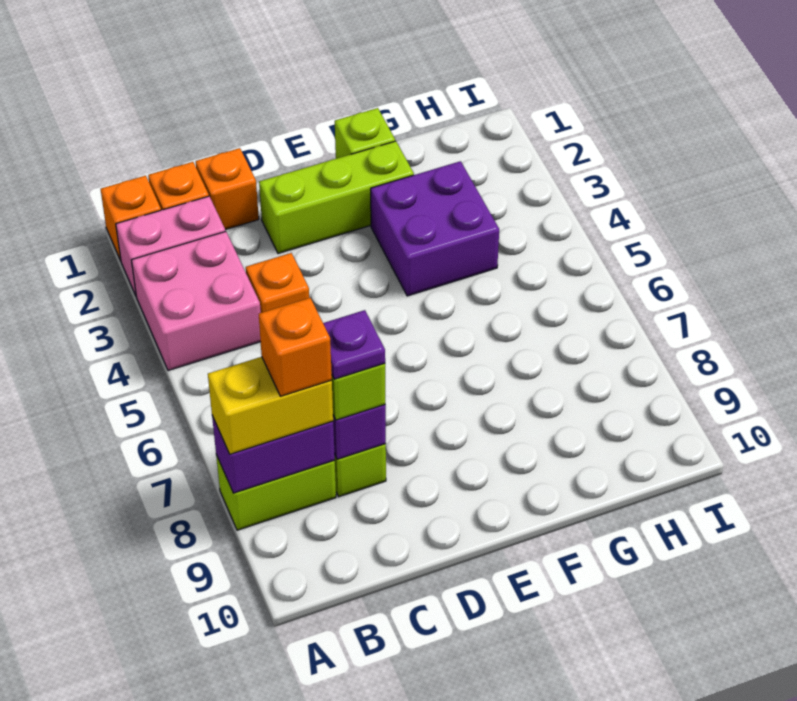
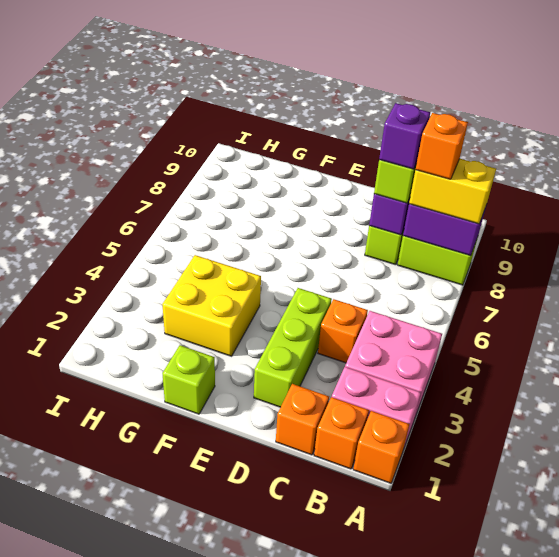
purple plate C8 level 4 -> purple brick C8 level 4
lime brick D2:F2 level 1 -> lime brick D2:D4 level 1
purple brick F3:G4 level 1 -> yellow brick F3:G4 level 1

